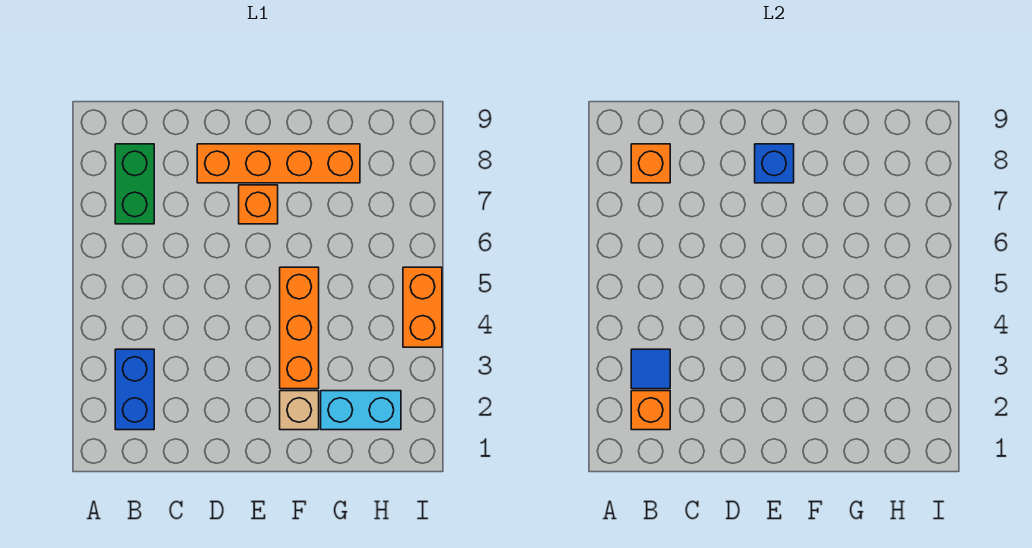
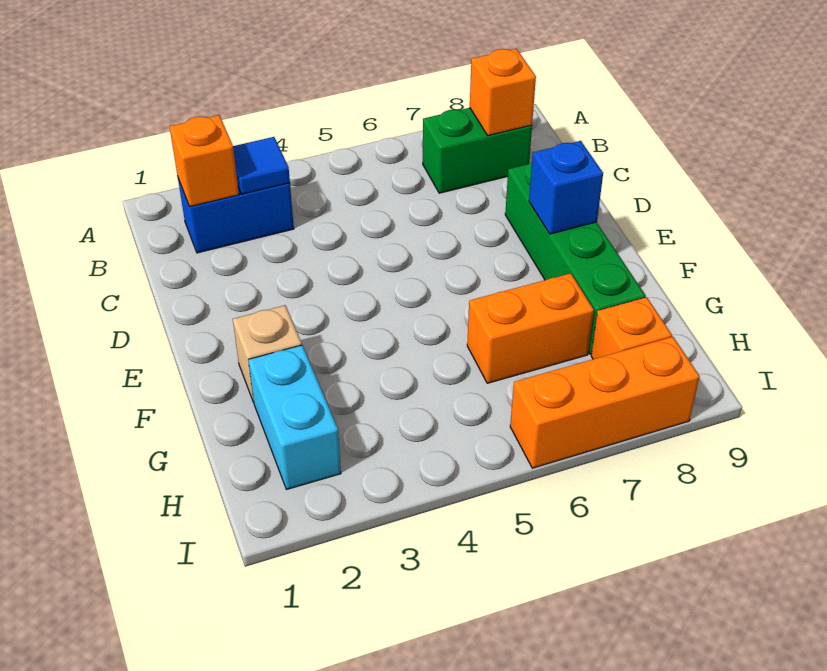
orange brick D8:G8 level 1 -> green brick D8:G8 level 1
orange brick E7 level 1 -> orange brick H8 level 1
orange brick F3:F5 level 1 -> orange brick I6:I8 level 1
orange brick I4:I5 level 1 -> orange brick G6:G7 level 1

